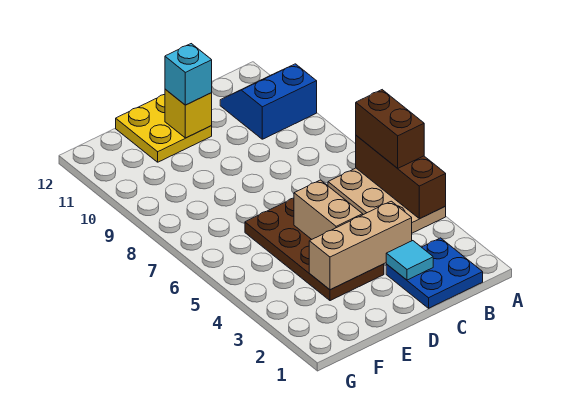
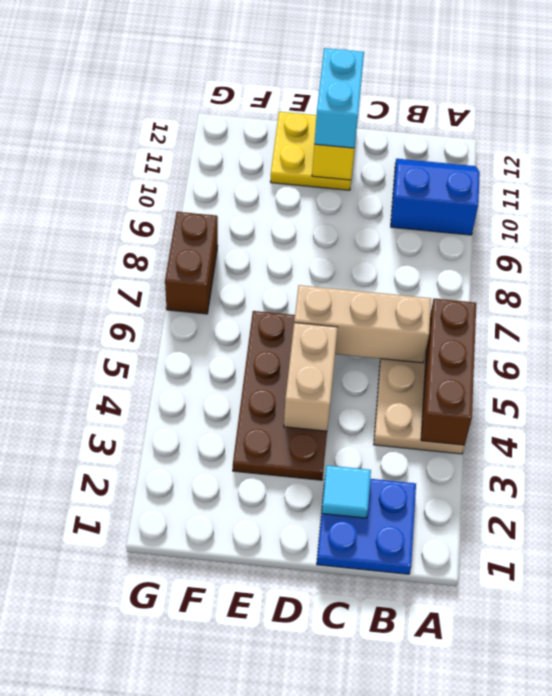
brown brick A5:A6 level 3 -> brown brick G7:G8 level 1
tan brick C3:E3 level 2 -> tan brick B6:D6 level 2
cyan brick D11 level 3 -> cyan brick D11:D12 level 3

